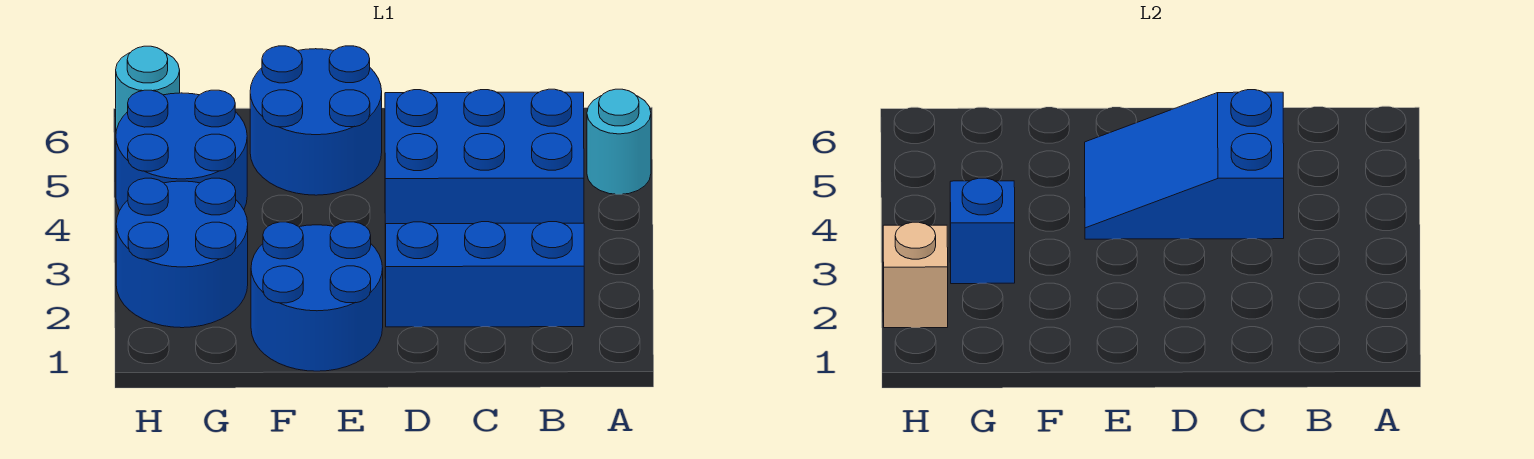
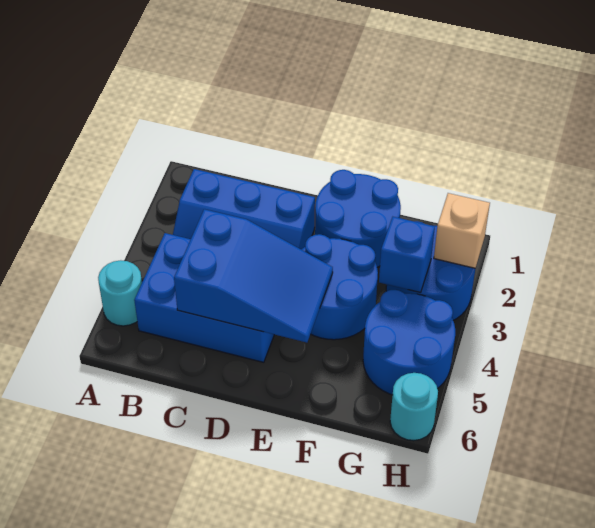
blue round brick E5:F6 level 1 -> blue round brick E3:F4 level 1

